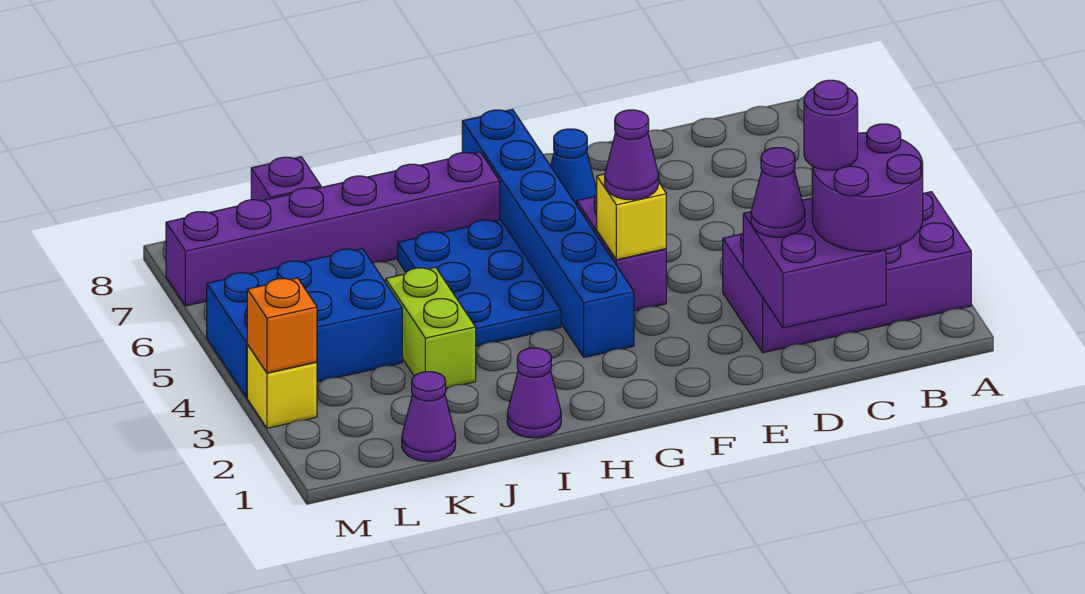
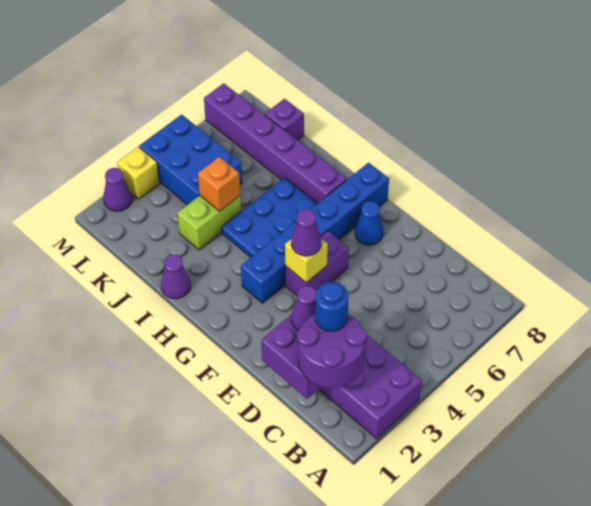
purple round brick C2 level 4 -> blue round brick C2 level 4
purple cone K1 level 1 -> purple cone M2 level 1
orange brick M3 level 2 -> orange brick J4 level 2

